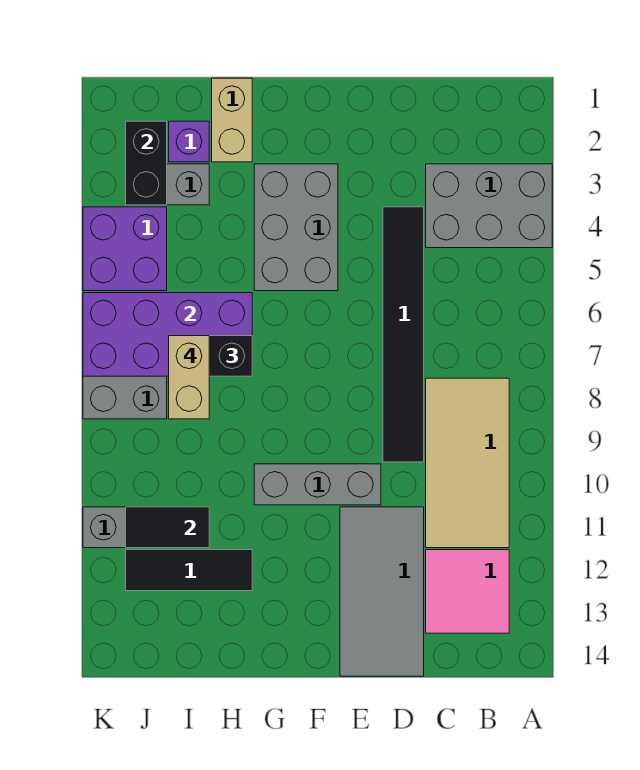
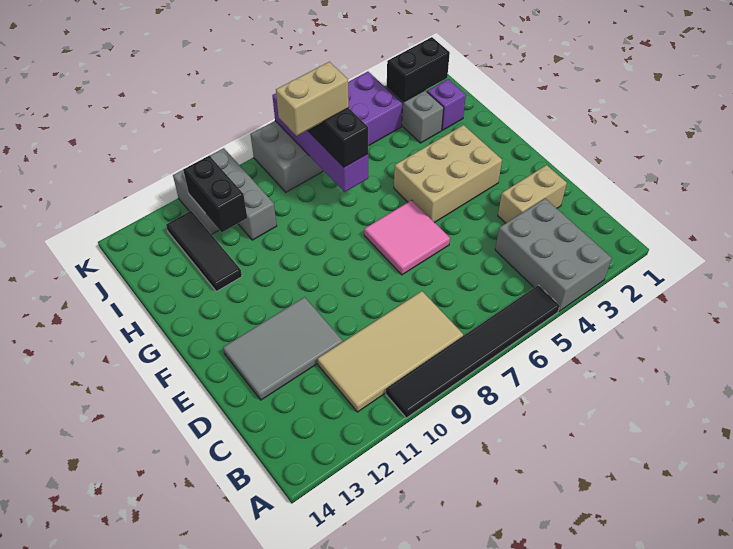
pink tile B12:C13 level 1 -> pink tile E6:F7 level 1
black tile D4:D9 level 1 -> black tile A5:A10 level 1
grey tile D11:E14 level 1 -> grey tile D11:E13 level 1
grey brick E10:G10 level 1 -> grey brick I10:K10 level 1
grey brick F3:G5 level 1 -> tan brick F3:G5 level 1
tan brick H1:H2 level 1 -> tan brick D2:D3 level 1
purple brick H6:K7 level 2 -> purple brick H7:K7 level 2
black tile I11:J11 level 2 -> black brick I11:J11 level 2

